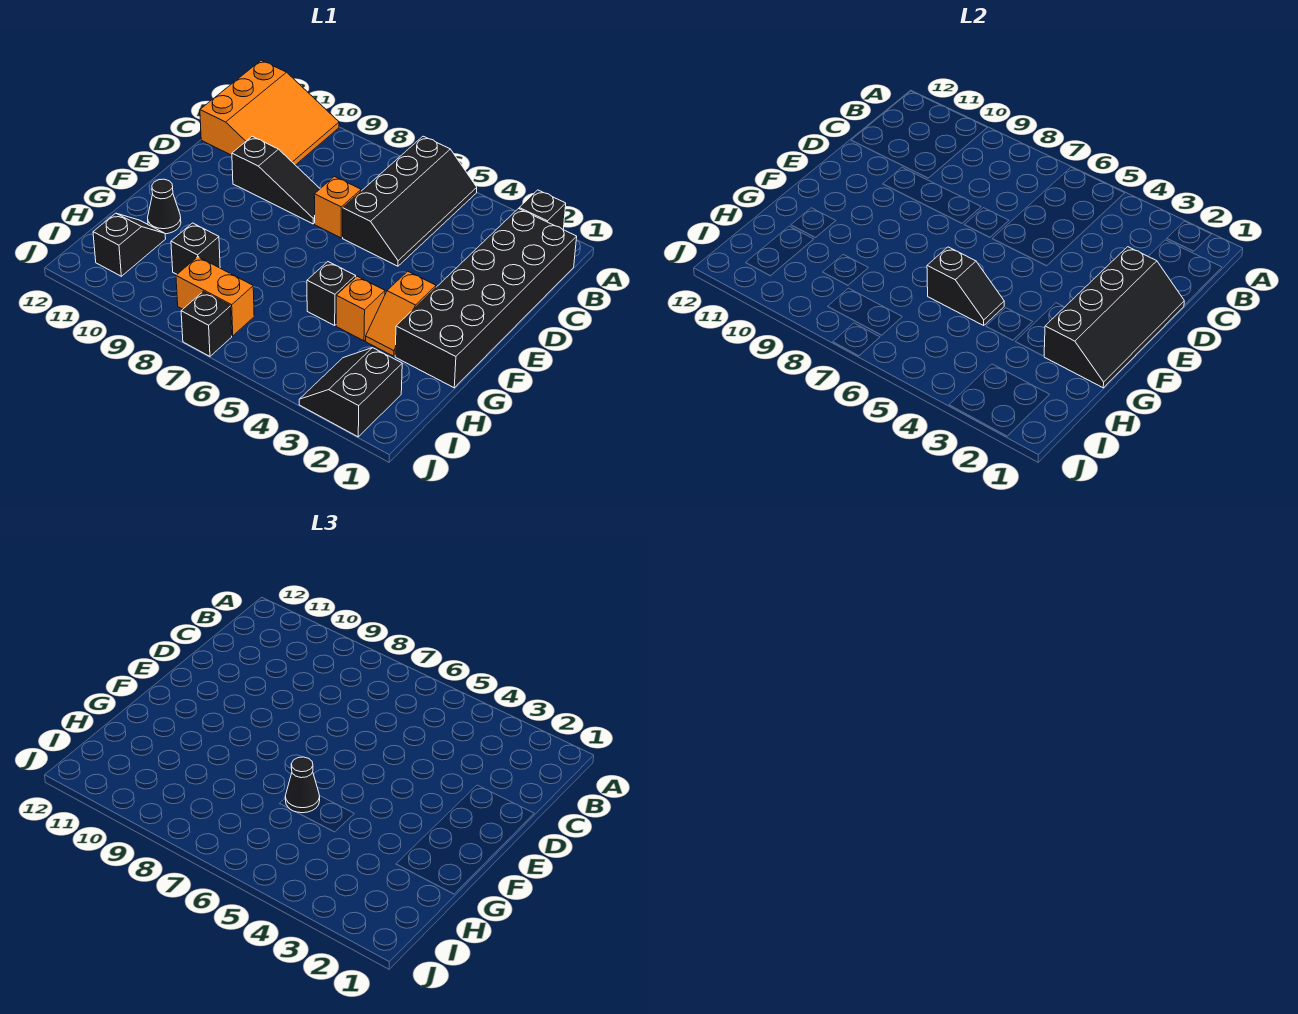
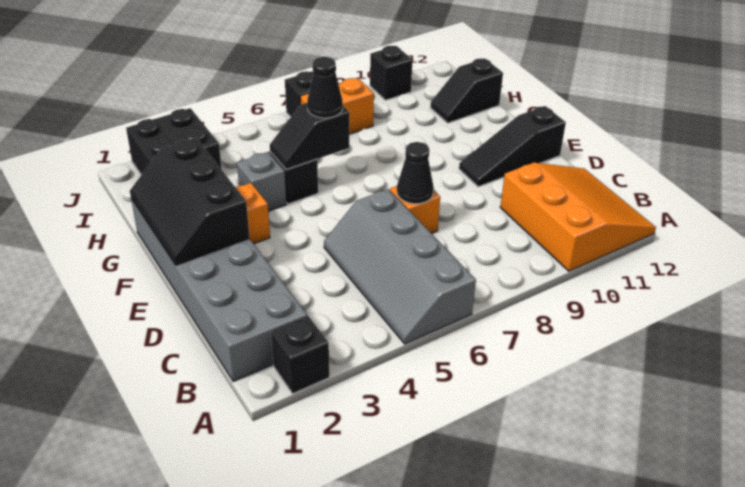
black slope A5:D6 level 1 top 6 -> grey slope A5:D6 level 1 top 6
orange slope A10:C12 level 1 top 12 -> orange slope A10:C12 level 1 top 10
black brick B1:G2 level 1 -> grey brick B1:G2 level 1
black slope D1:G2 level 2 top 2 -> black slope E1:G2 level 2 top 2
black slope D8:D10 level 1 top 10 -> black slope E10:E12 level 1 top 12
orange brick G4 level 1 -> grey brick G4 level 1
black cone G11 level 1 -> black cone D7 level 2
black brick H9 level 1 -> black brick J10 level 1
black slope H11:I11 level 1 top I -> black slope H11:H12 level 1 top 12
black slope I2:J3 level 1 top 2 -> black brick I2:J3 level 1

